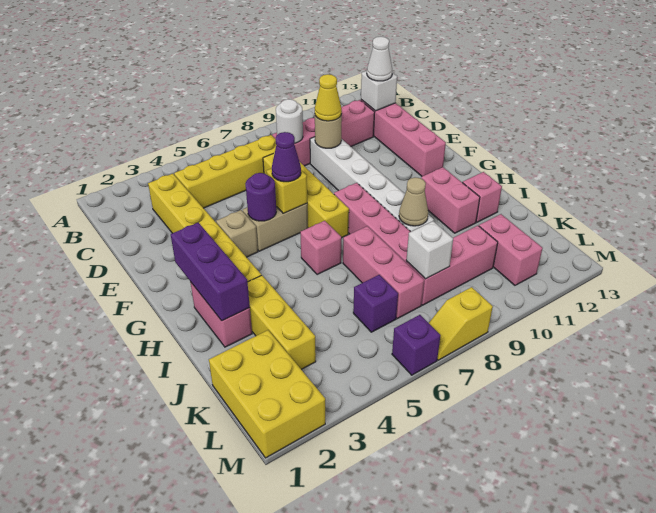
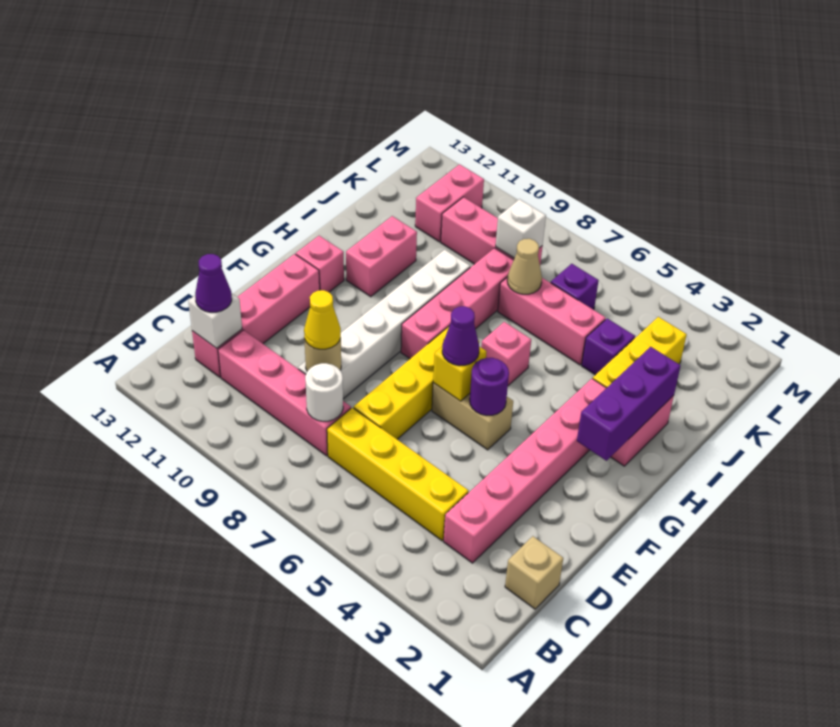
yellow brick C3:H3 level 1 -> pink brick C3:H3 level 1
white cone C12 level 3 -> purple cone C12 level 3
tan brick F4 level 1 -> tan brick C1 level 1
pink brick I7:K7 level 1 -> pink brick J5:J7 level 1
tan cone I9 level 2 -> tan cone J7 level 2
pink brick I12 level 1 -> pink brick G12 level 1
yellow brick K1:M2 level 1 -> none
purple brick M6 level 1 -> purple brick J4 level 1
yellow slope M7:M8 level 1 top 8 -> none

